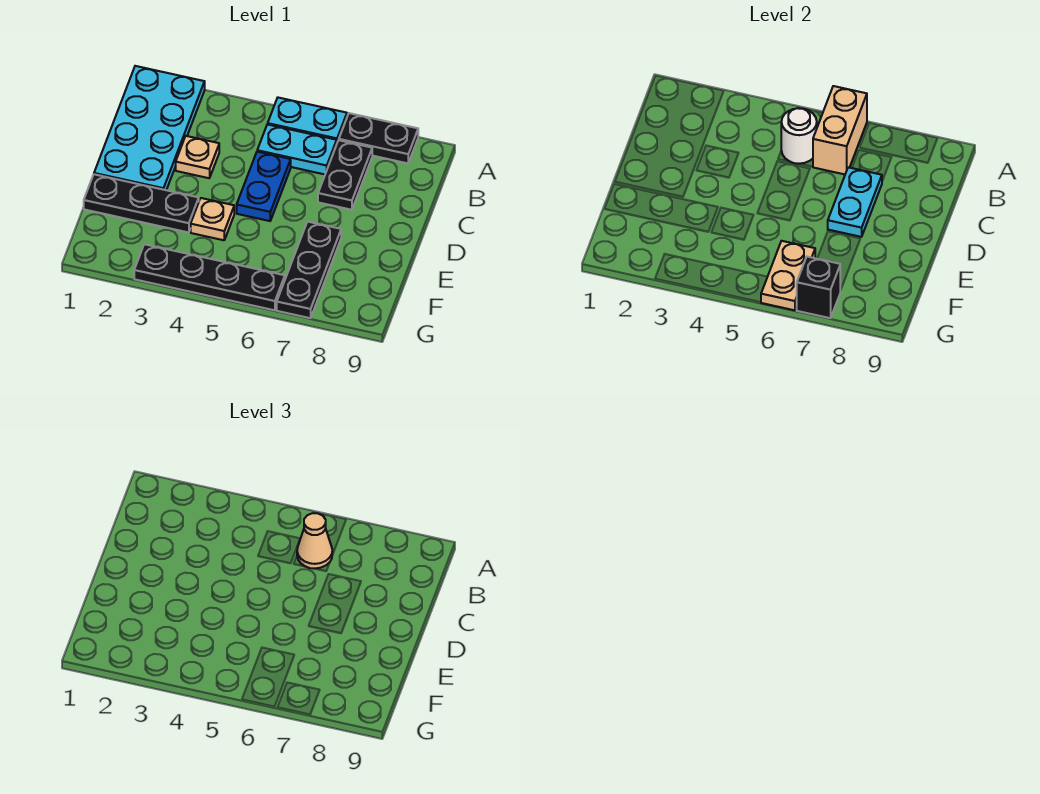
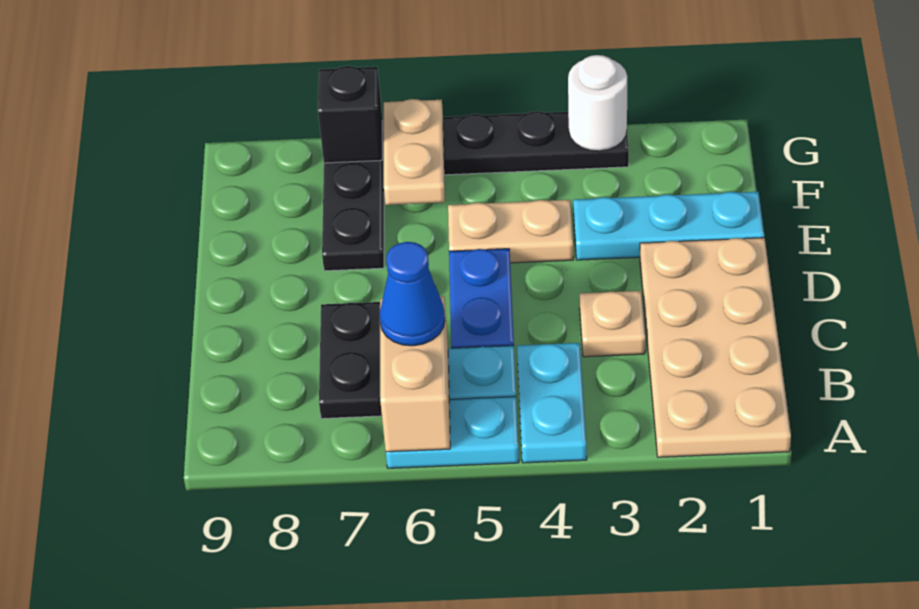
cyan plate A1:D2 level 1 -> tan plate A1:D2 level 1
black plate A7:A8 level 1 -> none
white round brick B5 level 2 -> white round brick G3 level 2
tan cone B6 level 3 -> blue cone B6 level 3
cyan plate C7:D7 level 2 -> cyan plate A4:B4 level 1
black plate E1:E3 level 1 -> cyan plate E1:E3 level 1
tan plate E4 level 1 -> tan plate E4:E5 level 1

